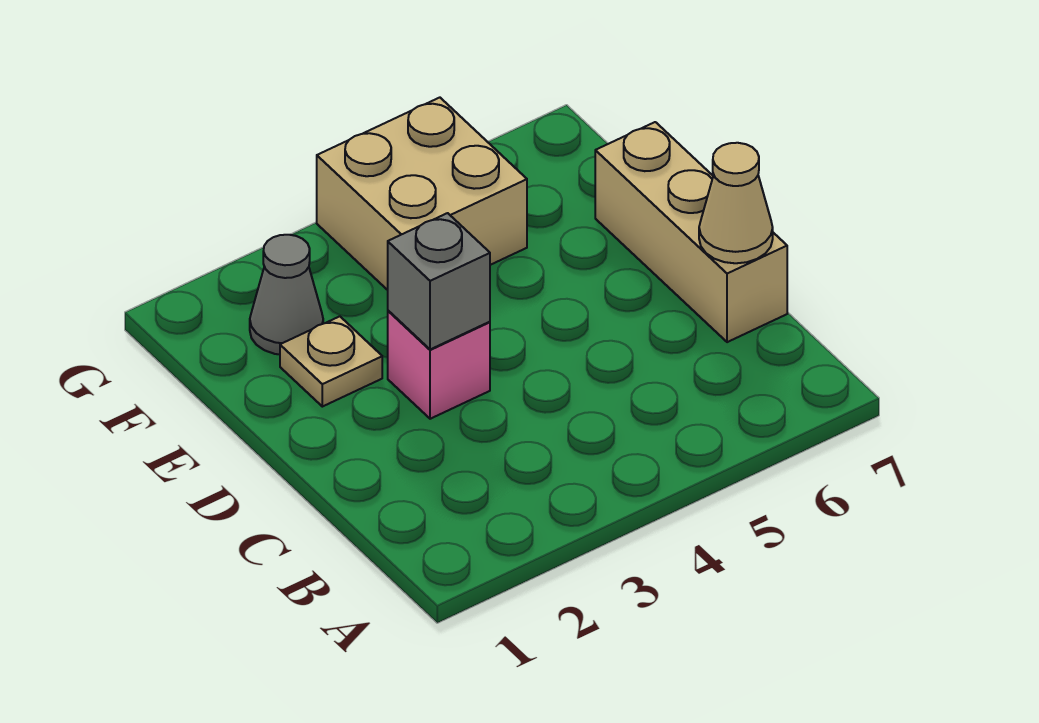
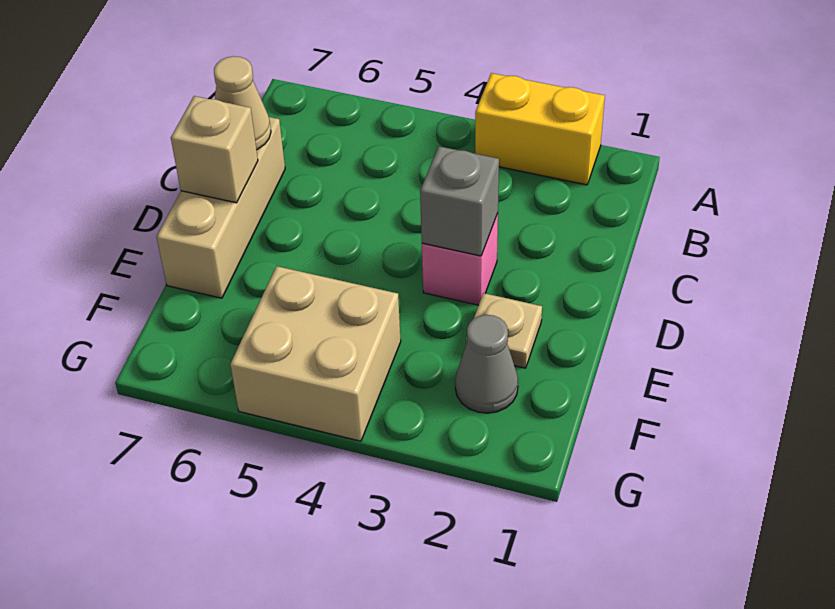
none -> yellow brick A2:A3 level 1
none -> tan brick D7 level 2

